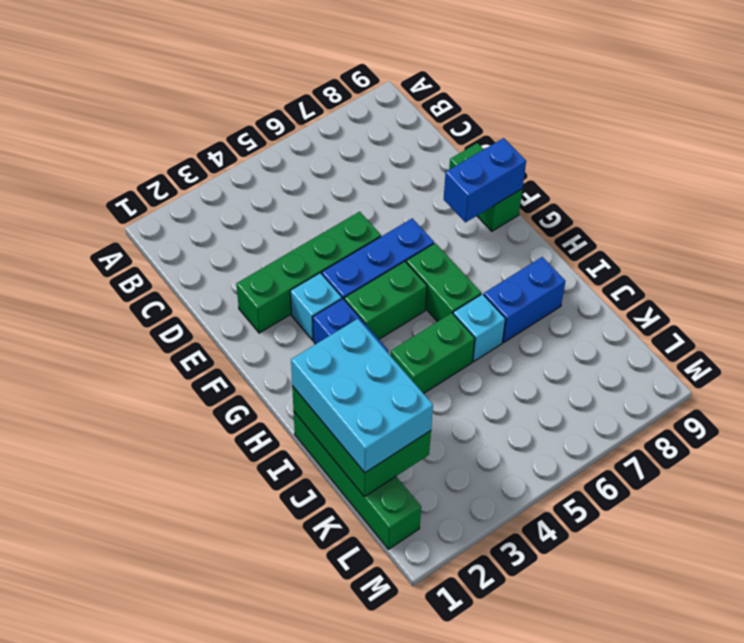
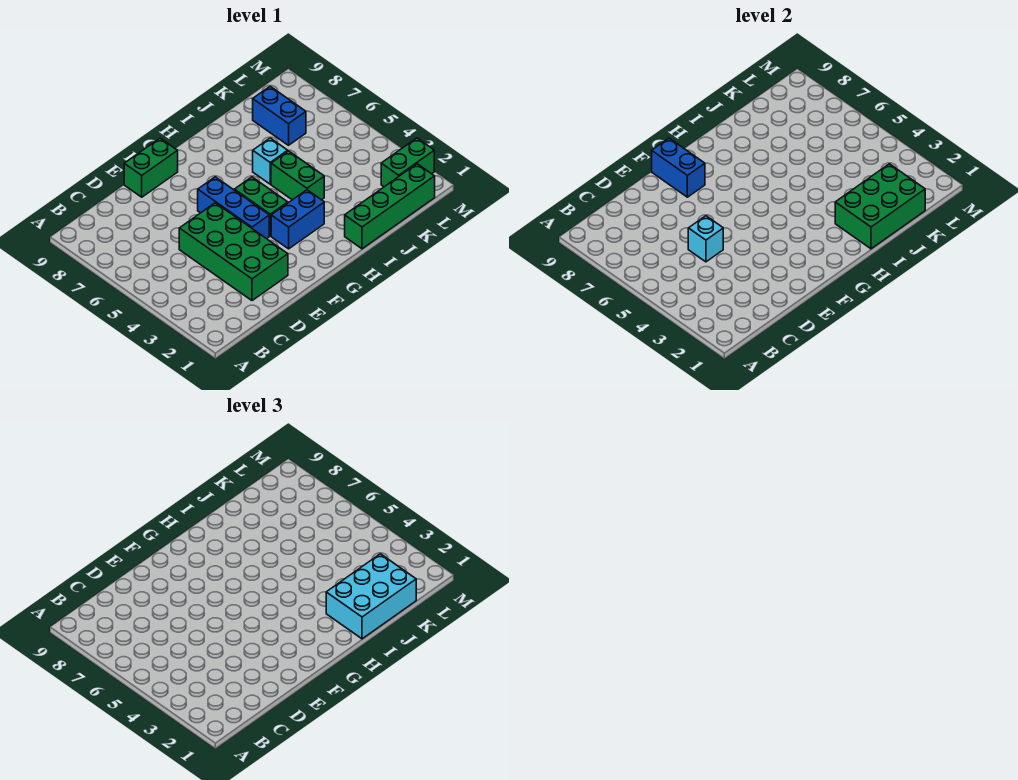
green brick E2:E5 level 1 -> green brick D2:E5 level 1
cyan brick F3 level 1 -> cyan brick D5 level 2
green brick G6:H6 level 1 -> green brick L2:M2 level 1
blue brick I7:I8 level 1 -> blue brick K7:K8 level 1

